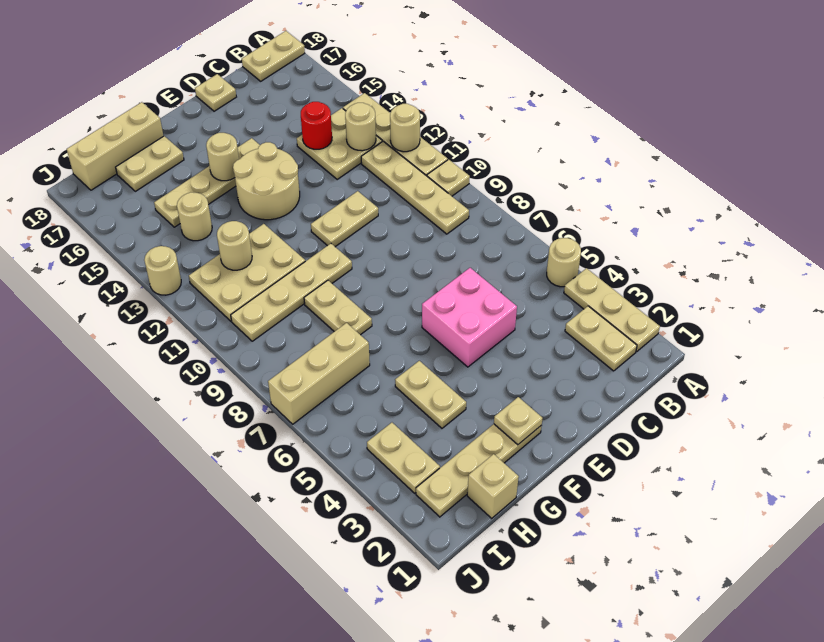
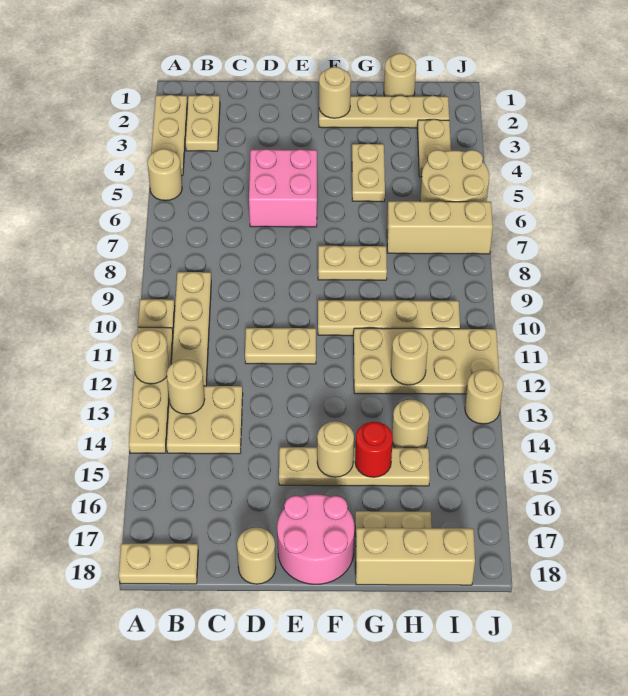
red round brick C14 level 2 -> red round brick G15 level 2
tan plate D18 level 1 -> tan round brick D18 level 1
tan round brick E13:F14 level 1 -> tan round brick I5:J6 level 1
none -> pink round brick E17:F18 level 1
tan plate F2 level 2 -> tan round brick F2 level 2
tan plate G8:G9 level 1 -> tan plate F8:G8 level 1
tan plate G11:I12 level 1 -> tan plate G11:J12 level 1
tan brick H1 level 1 -> tan round brick H1 level 1

